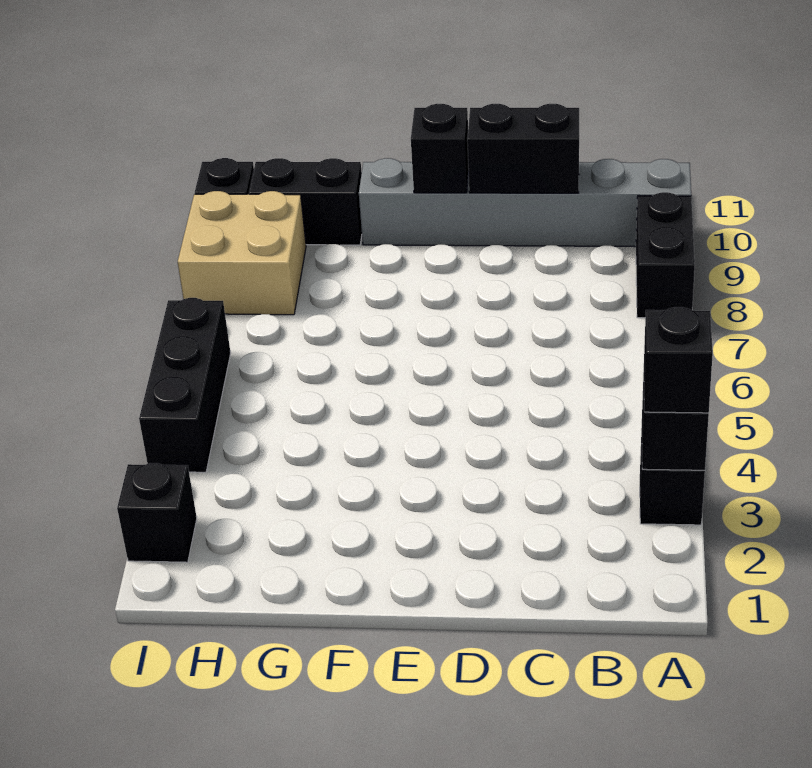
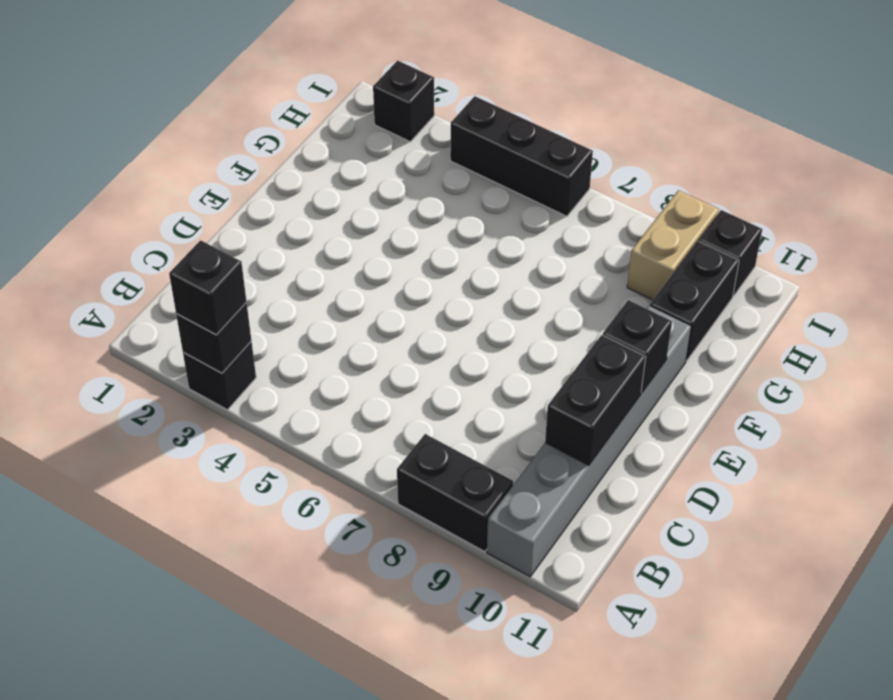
tan brick H8:I9 level 1 -> tan brick H9:I9 level 1

